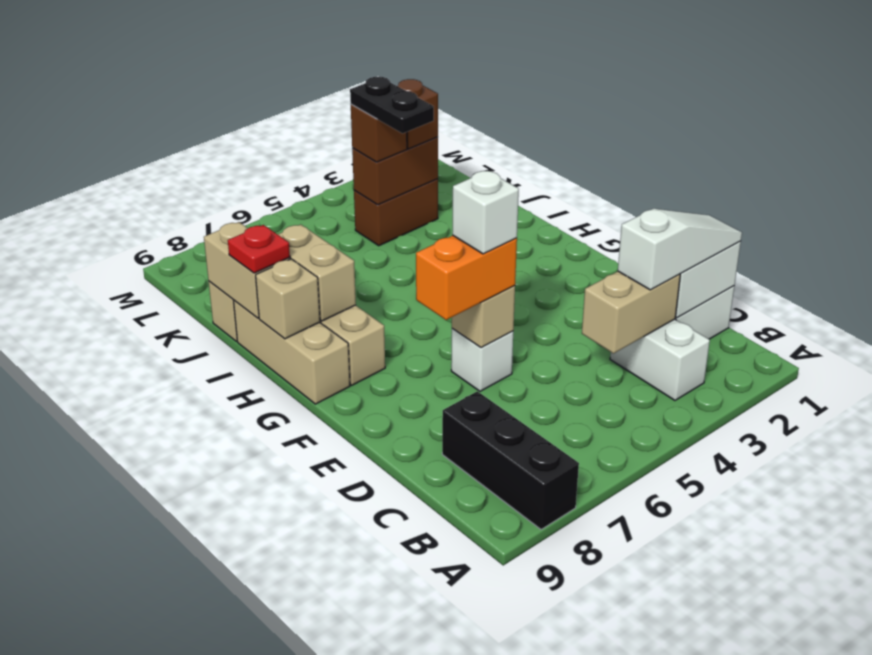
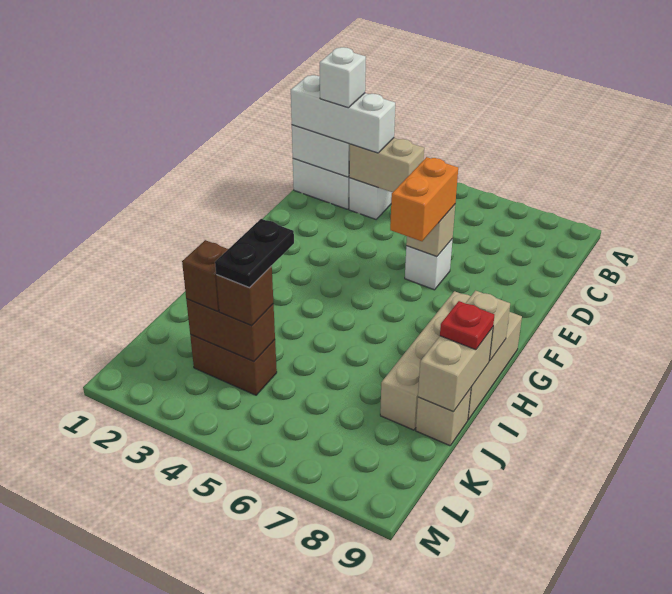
black brick A8:C8 level 1 -> none
white slope C1:C3 level 3 top 3 -> white brick C1:C3 level 3
orange brick E6:E7 level 3 -> orange brick E6:F6 level 3
white brick E6 level 4 -> white brick C2 level 4
tan brick H8:I8 level 2 -> none

